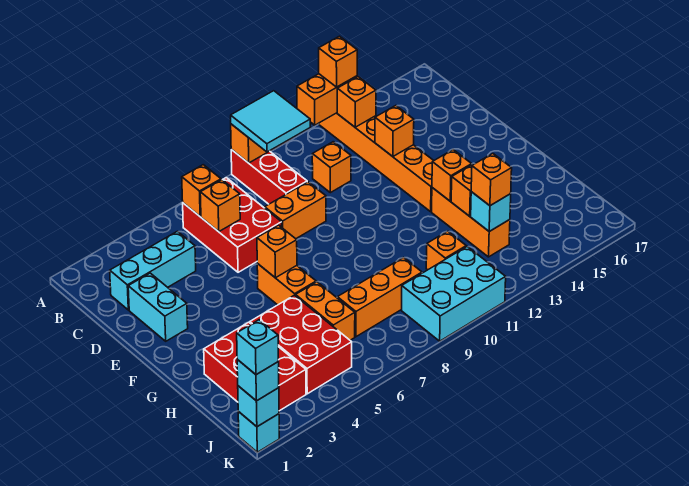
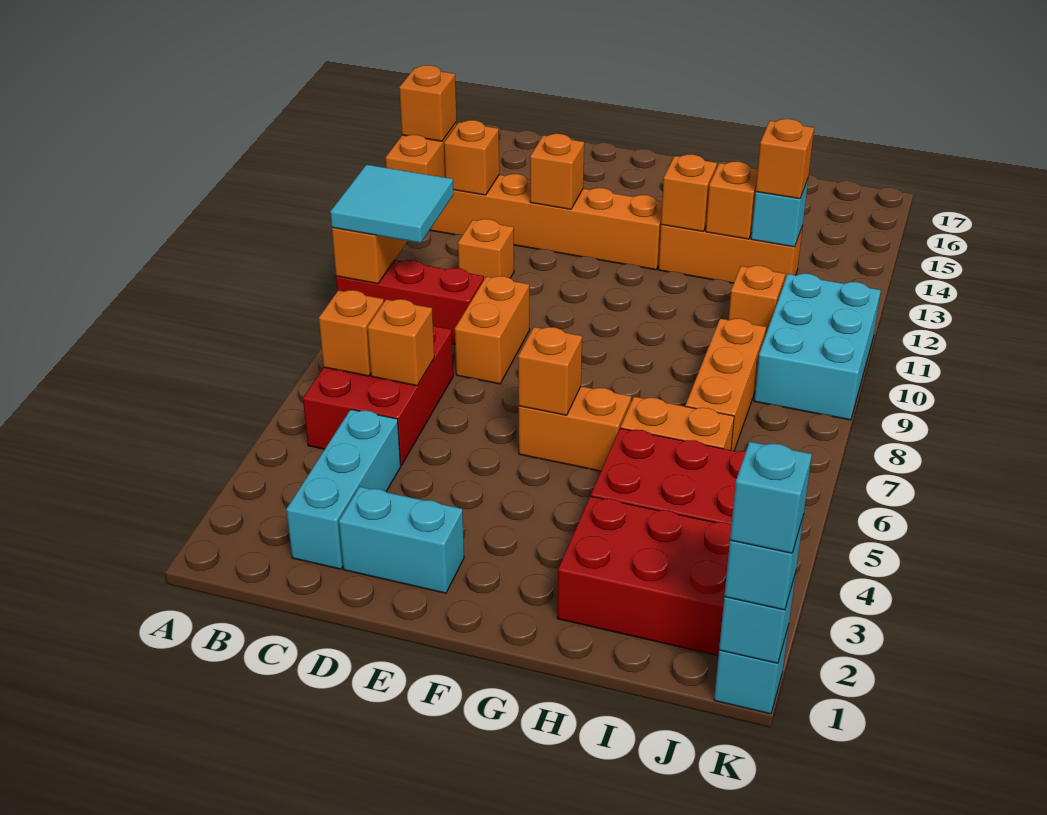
red brick B6:D7 level 1 -> red brick B5:C7 level 1

